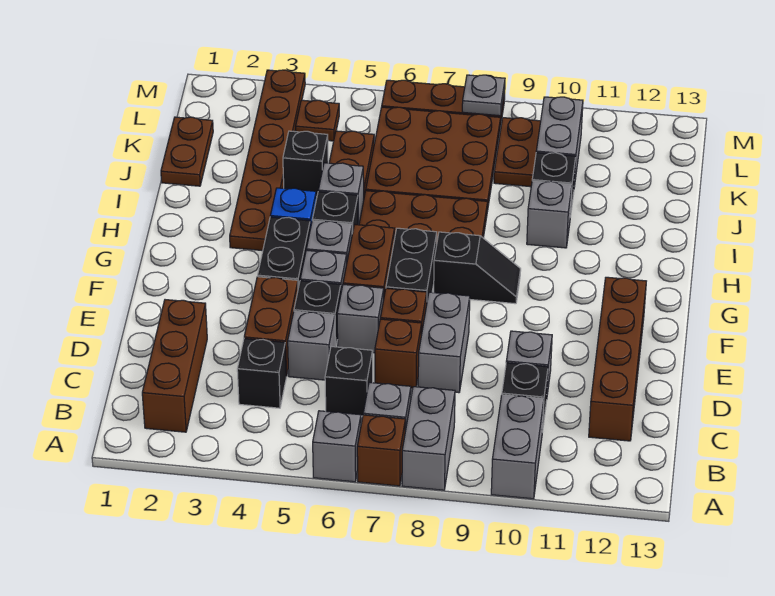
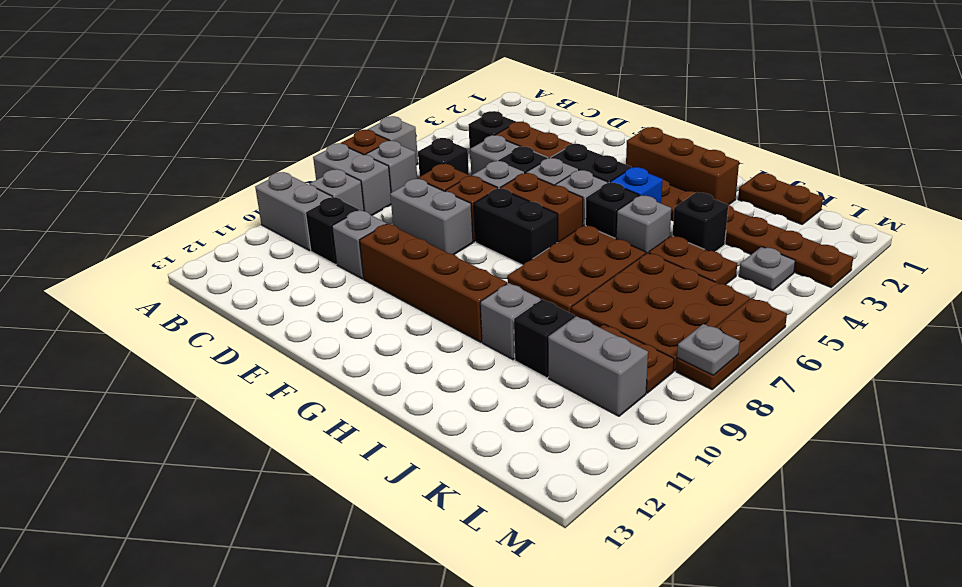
brown brick B2:D2 level 1 -> brown brick G2:I2 level 1
none -> grey brick B9 level 1
brown brick C12:F12 level 1 -> brown brick E10:H10 level 1
black slope G8:G9 level 1 top 8 -> none
brown plate L4 level 1 -> grey plate L4 level 1

